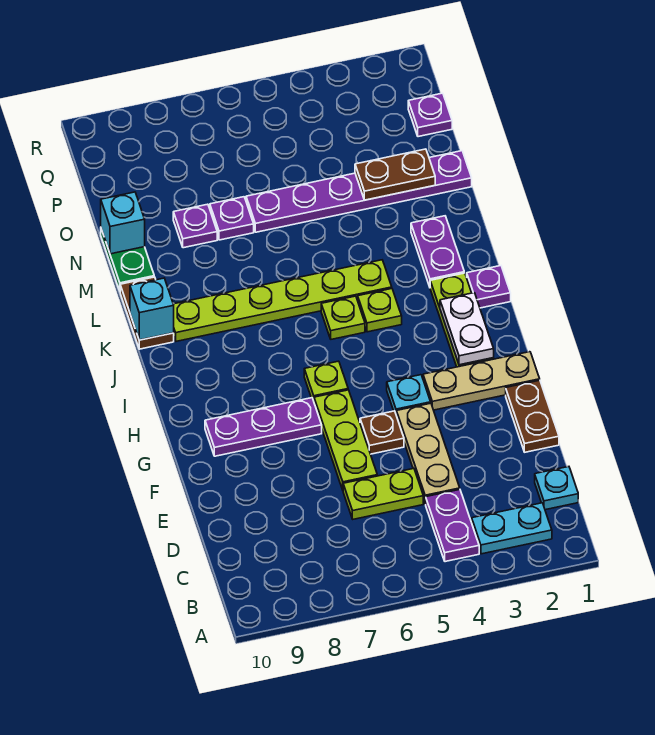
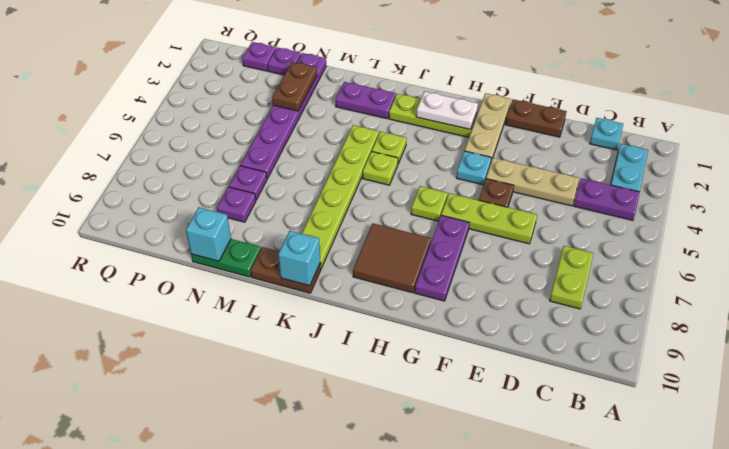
lime plate D5:D6 level 1 -> lime plate C7:C8 level 1
none -> brown tile H8:I9 level 1
purple plate J1 level 1 -> purple plate O1 level 1

